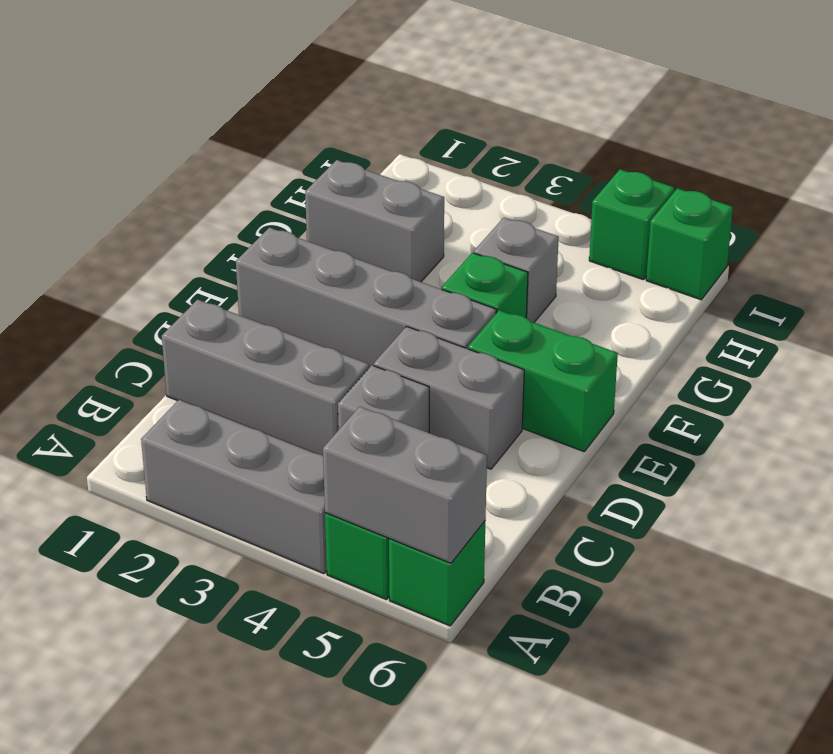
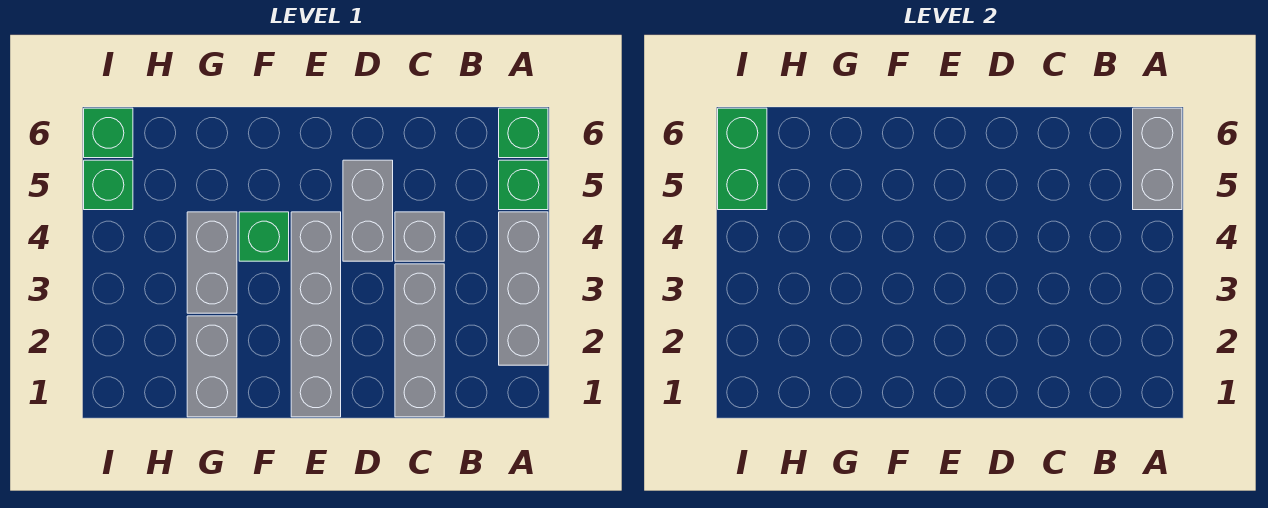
green brick E5:E6 level 1 -> green brick I5:I6 level 2
grey brick G4 level 1 -> grey brick G3:G4 level 1

